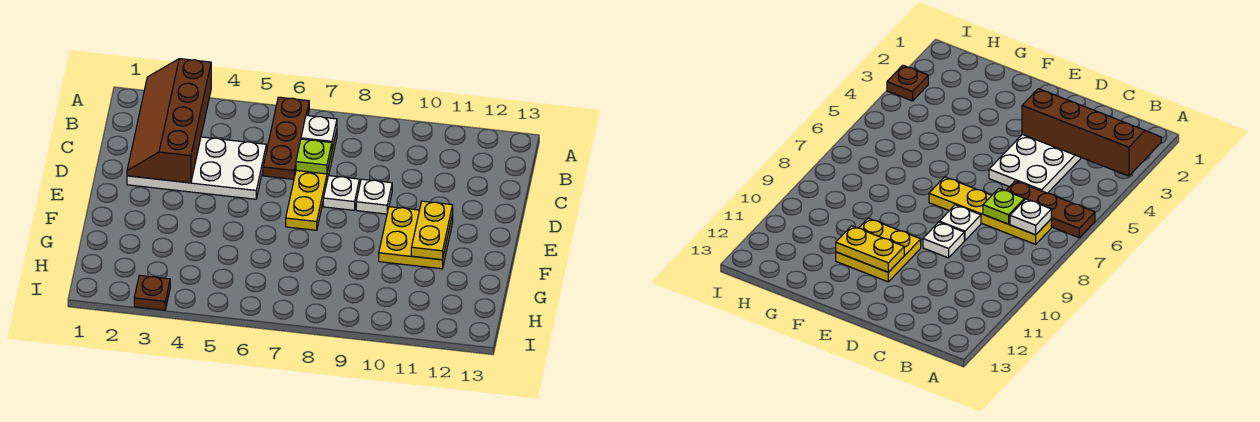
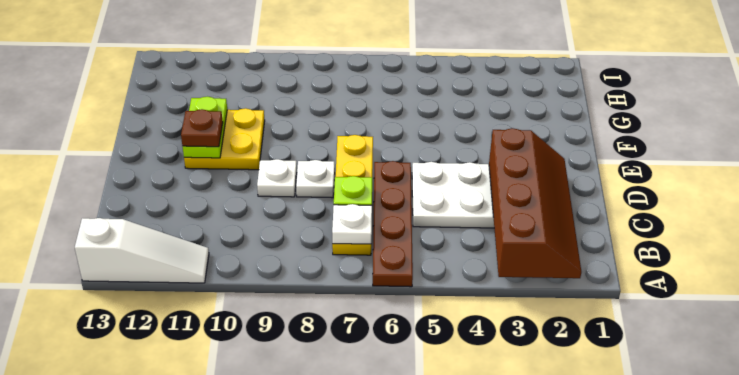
brown plate A6:C6 level 1 -> brown plate A6:D6 level 1
none -> white slope A11:A13 level 1 top 13
yellow plate E11:F11 level 2 -> lime plate E11:F11 level 2
brown plate I3 level 1 -> brown plate E11 level 3

